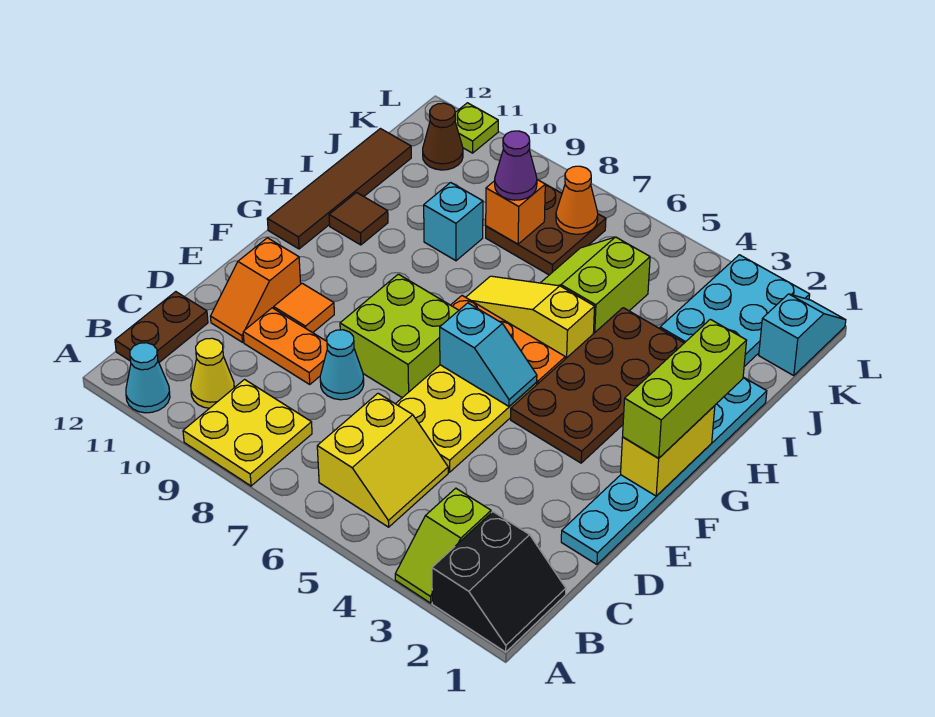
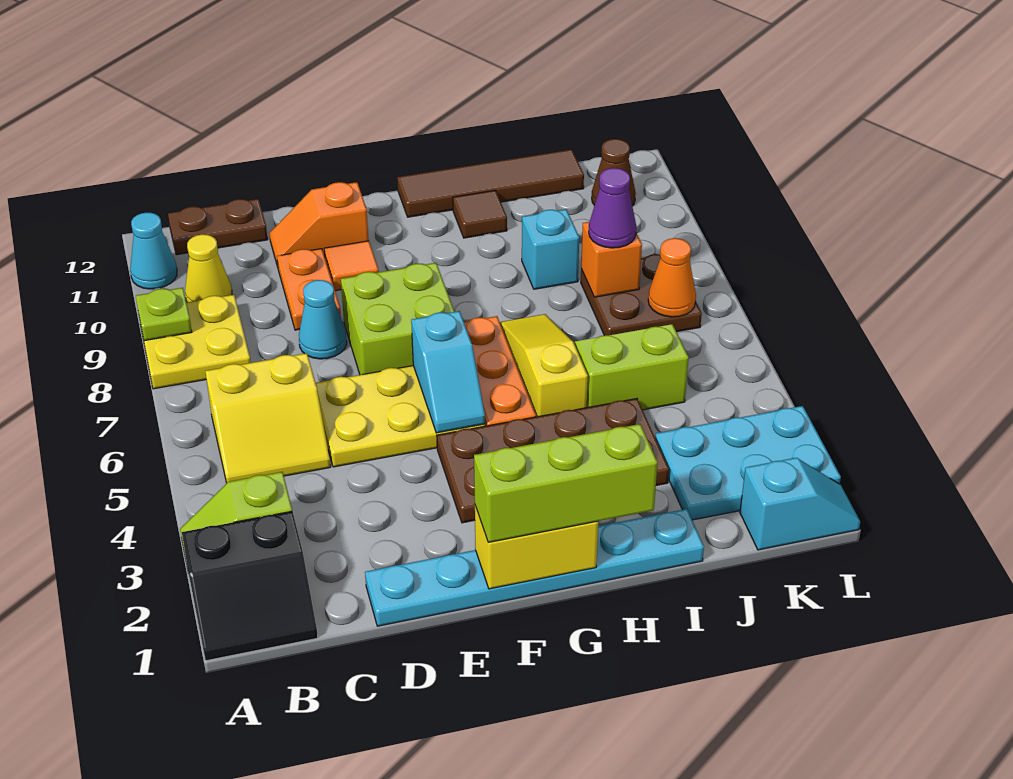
lime plate L11 level 1 -> lime plate A9 level 2

